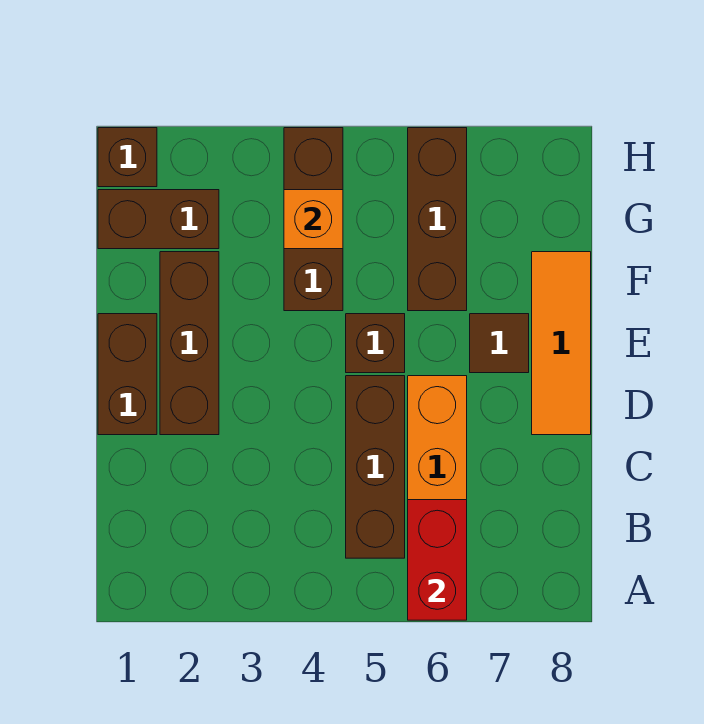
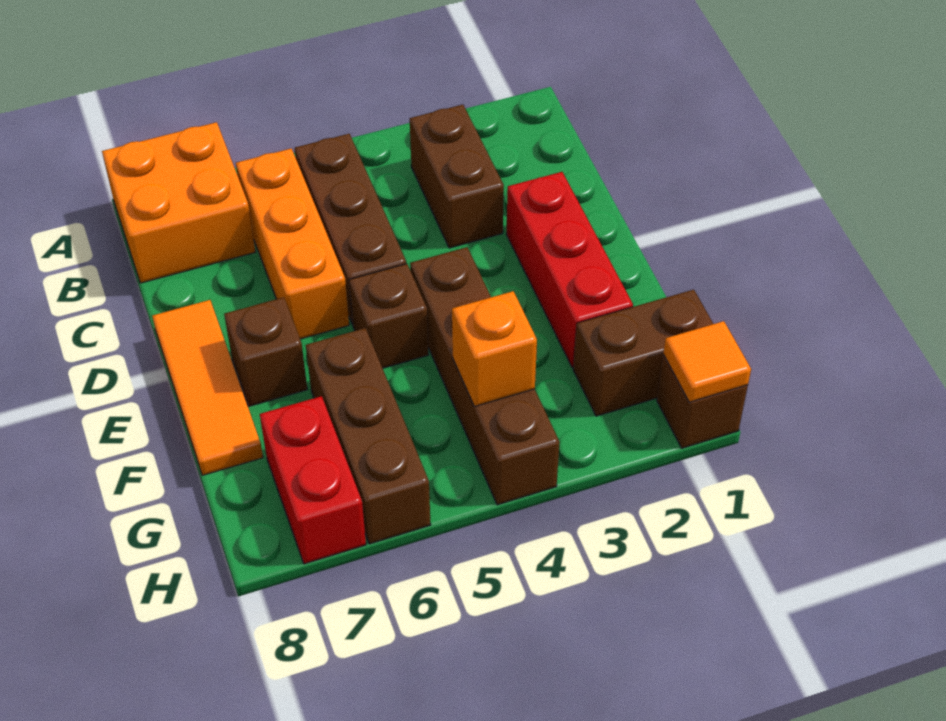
red brick A6:B6 level 2 -> red brick G7:H7 level 1
none -> orange brick A7:B8 level 1
brown brick D1:E1 level 1 -> brown brick B3:C3 level 1
brown brick D2:F2 level 1 -> red brick D2:F2 level 1
brown tile E7 level 1 -> brown brick E7 level 1
brown brick F4:H4 level 1 -> brown brick E4:H4 level 1
none -> orange tile H1 level 2

